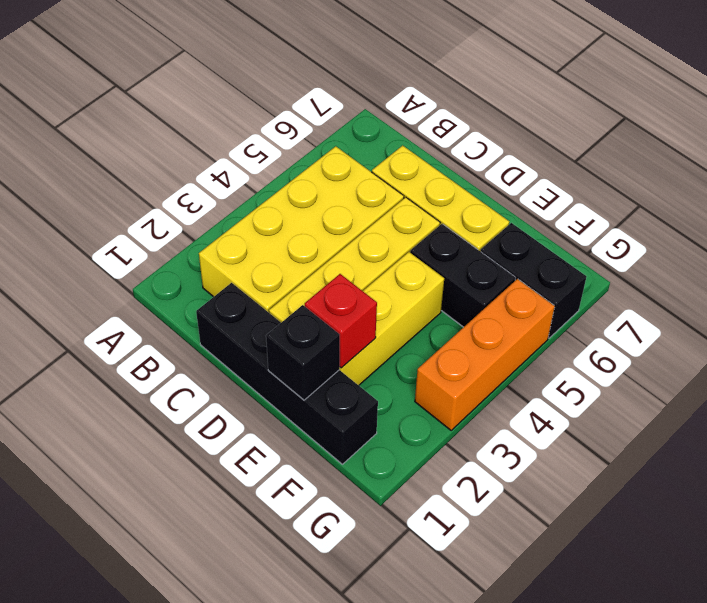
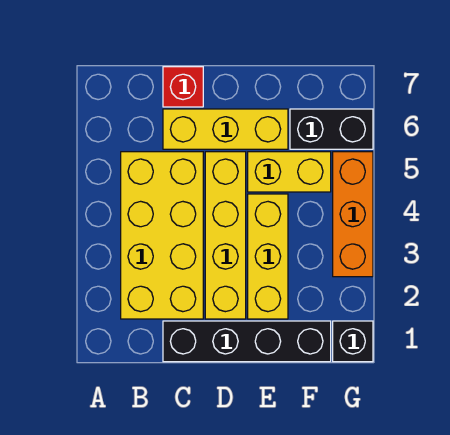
black brick E1 level 2 -> black brick G1 level 1
red brick E2 level 2 -> red brick C7 level 1
black brick E5:F5 level 1 -> yellow brick E5:F5 level 1

